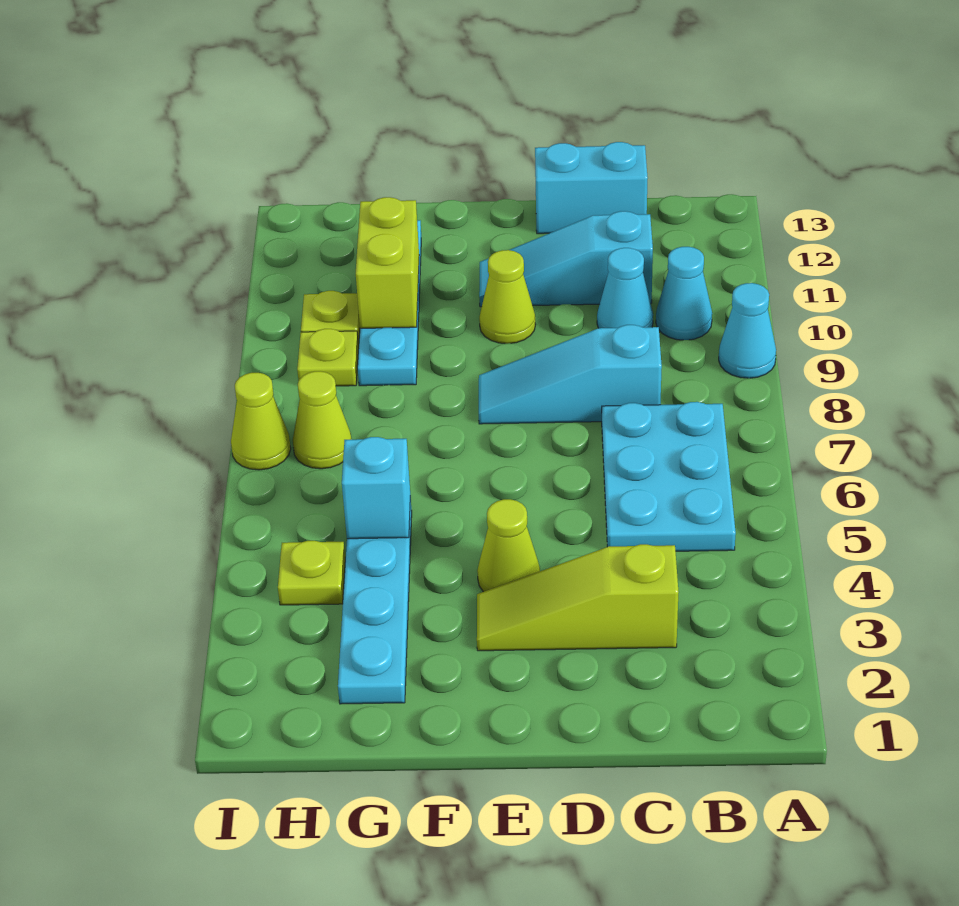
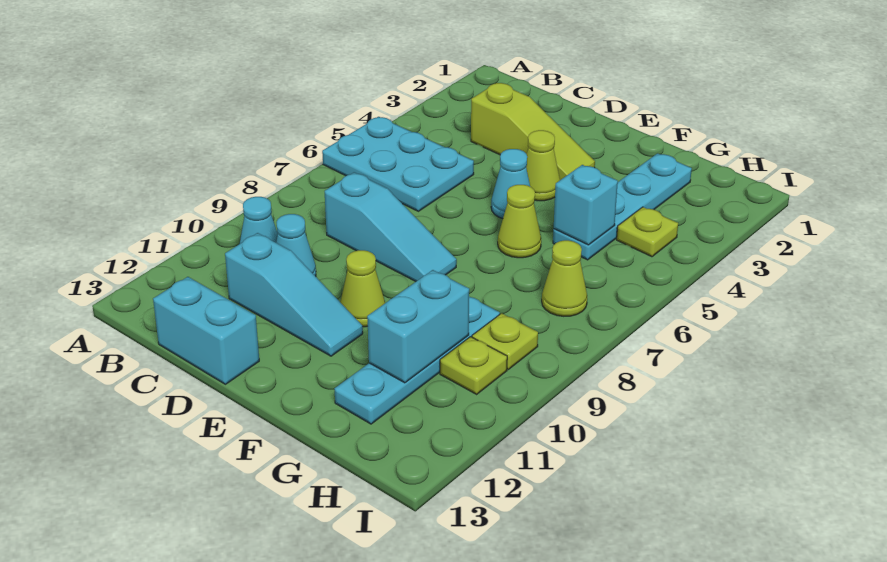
cyan cone A9 level 1 -> cyan cone E5 level 1
cyan plate B5:C7 level 1 -> cyan plate A5:C6 level 1
lime brick G10:G11 level 2 -> cyan brick G10:G11 level 2
lime cone I7 level 1 -> lime cone F6 level 1

